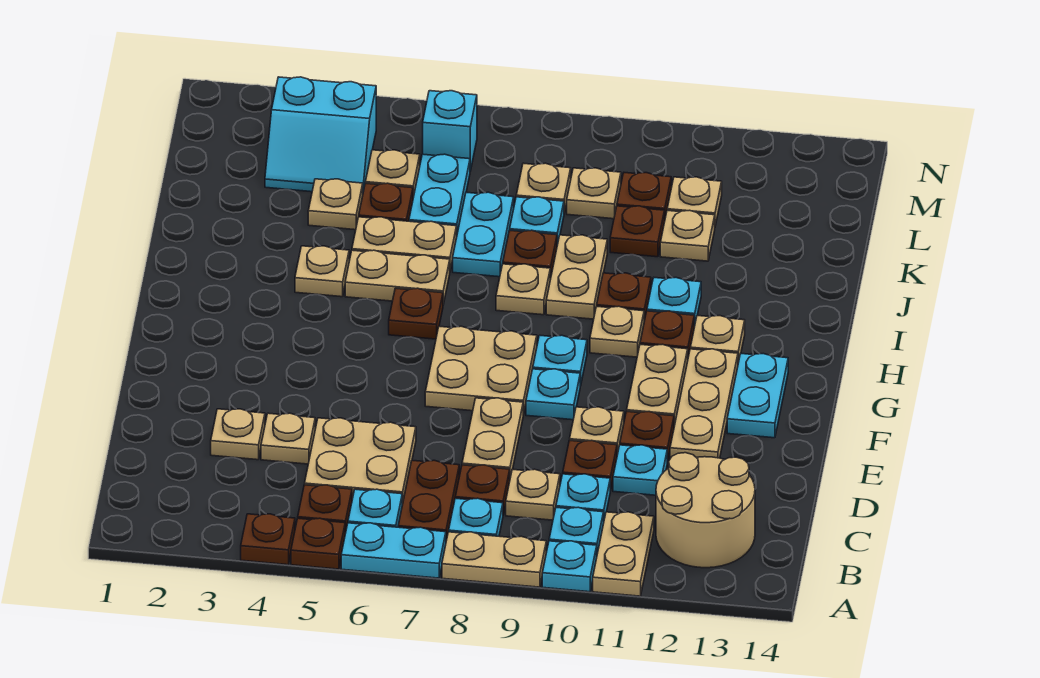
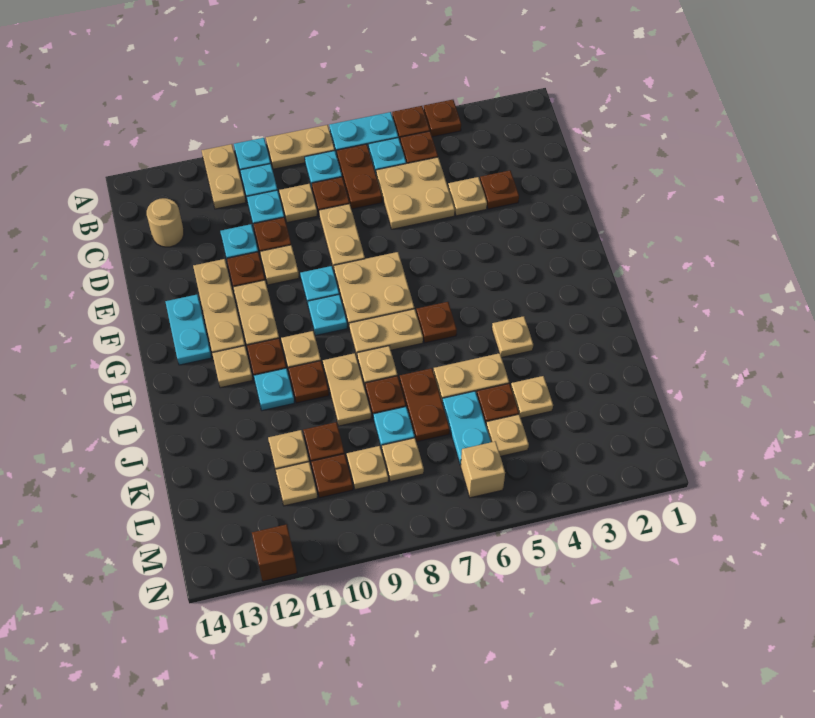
tan round brick B12:C13 level 1 -> tan round brick C13 level 1
tan plate D3 level 1 -> brown plate D3 level 1
tan plate I5:I6 level 1 -> tan plate H7:H8 level 1
cyan plate J7:K7 level 1 -> brown plate J7:K7 level 1
cyan slope L3:M4 level 1 top M -> none
cyan brick M6 level 1 -> tan brick M6 level 1
none -> brown brick N12 level 1

